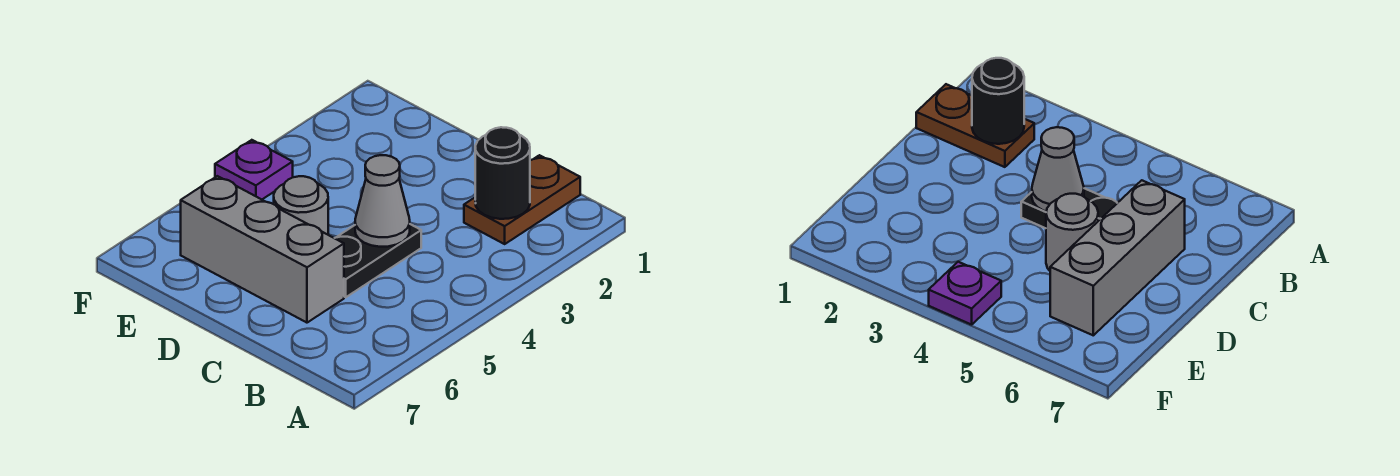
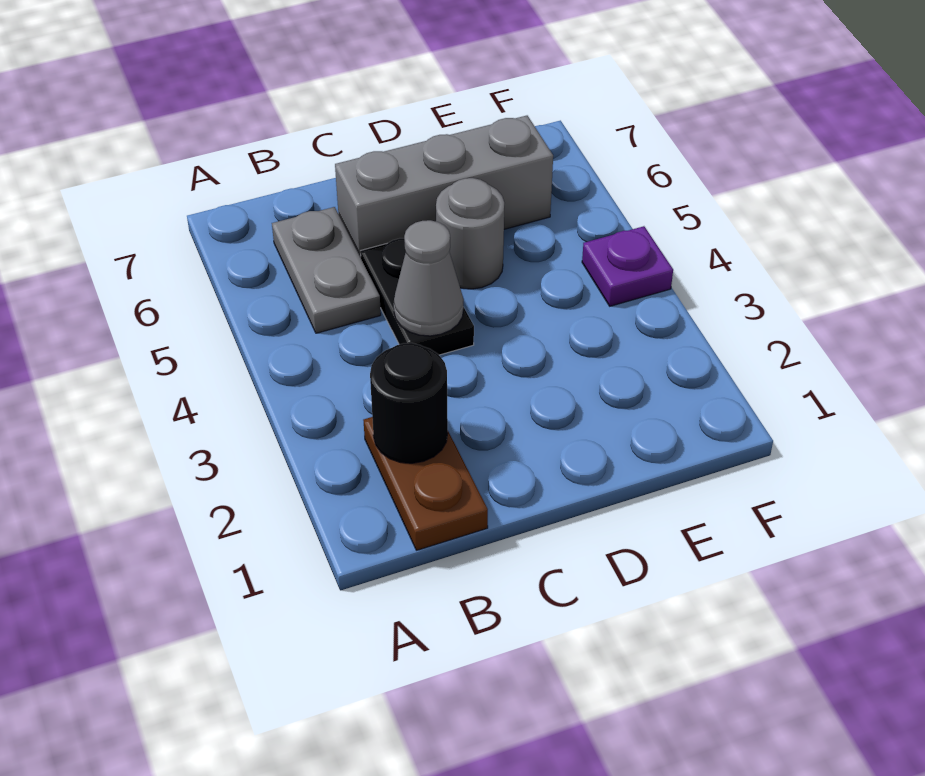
none -> grey plate B5:B6 level 1

